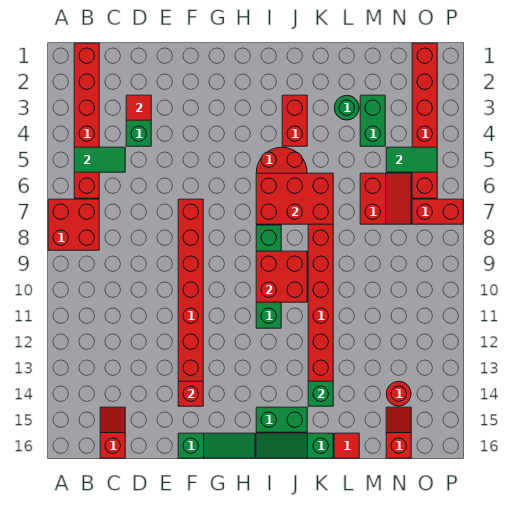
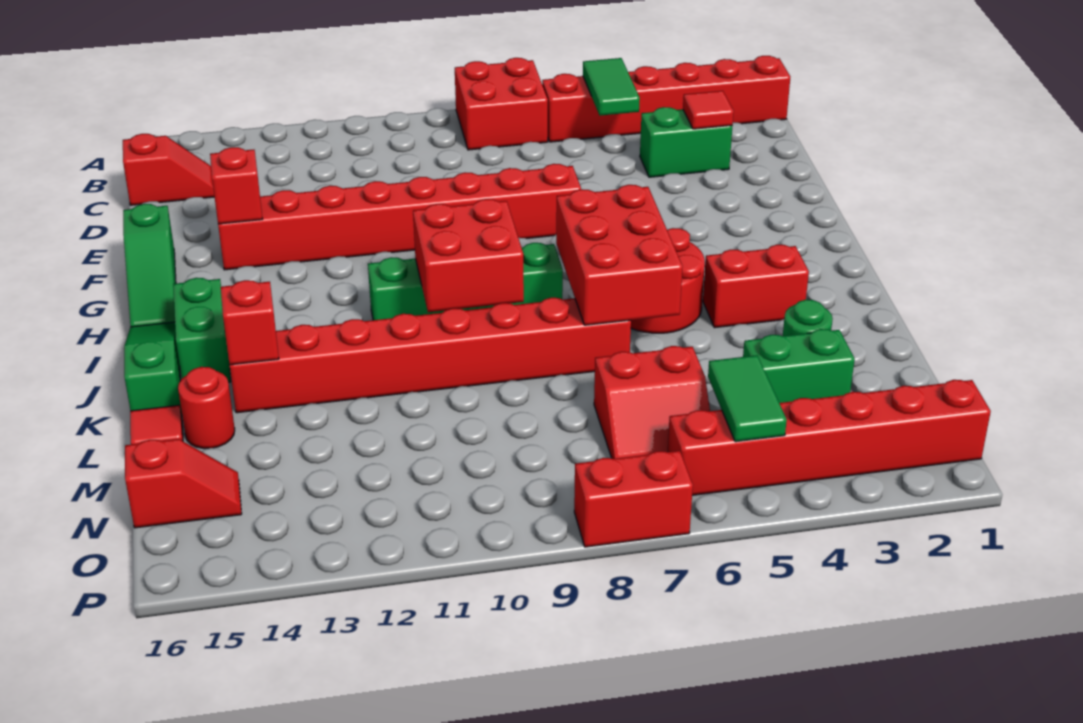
green brick K14 level 2 -> red brick K14 level 2
red round brick N14 level 1 -> red round brick L15 level 1
red brick O7:P7 level 1 -> red brick P7:P8 level 1

